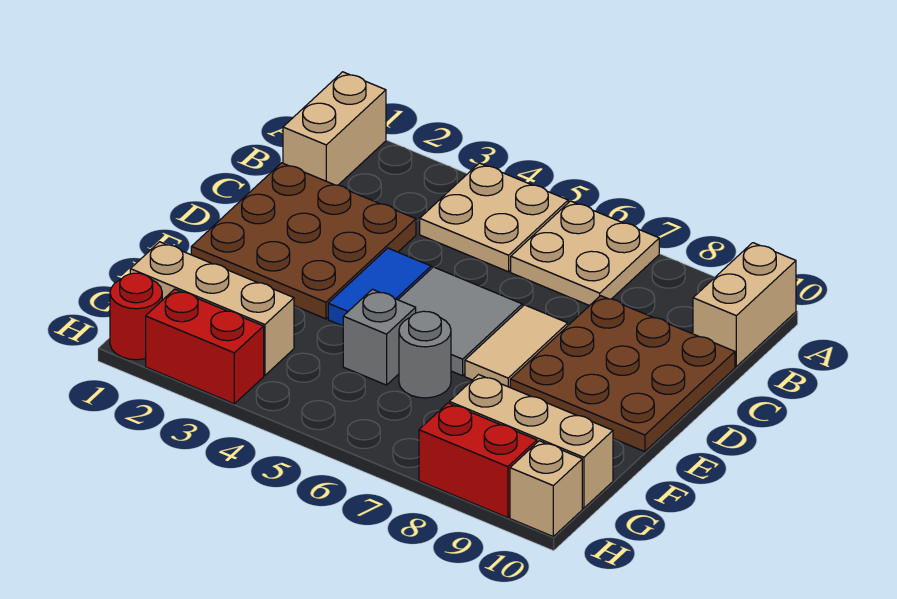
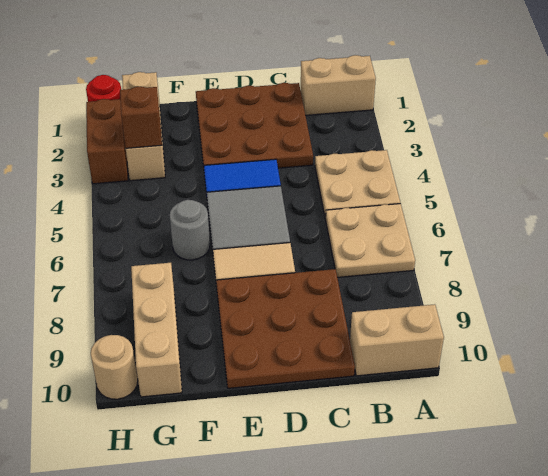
grey brick F5 level 1 -> none
none -> brown brick G3 level 2
red brick H2:H3 level 1 -> brown brick H2:H3 level 1
red brick H8:H9 level 1 -> none
tan brick H10 level 1 -> tan round brick H10 level 1

